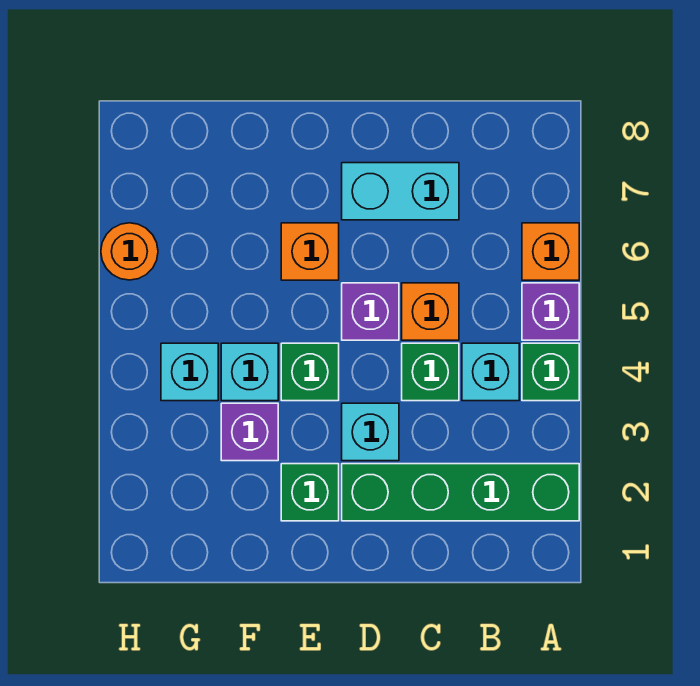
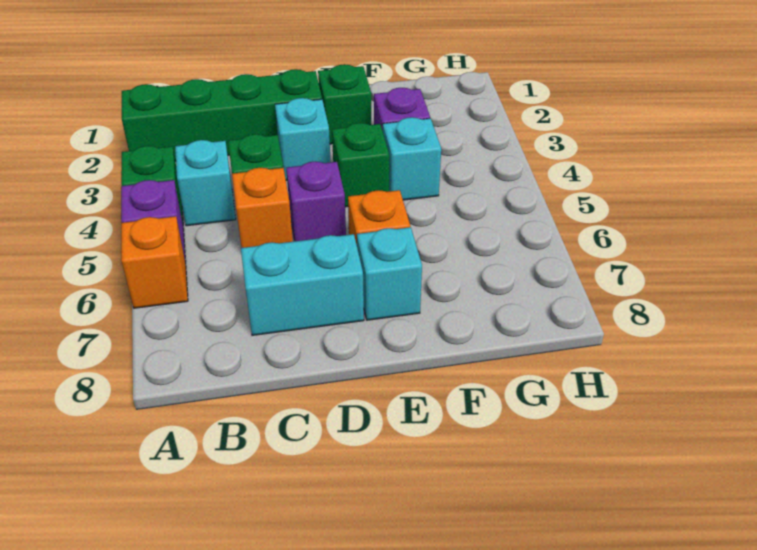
cyan brick G4 level 1 -> cyan brick E7 level 1
orange round brick H6 level 1 -> none

